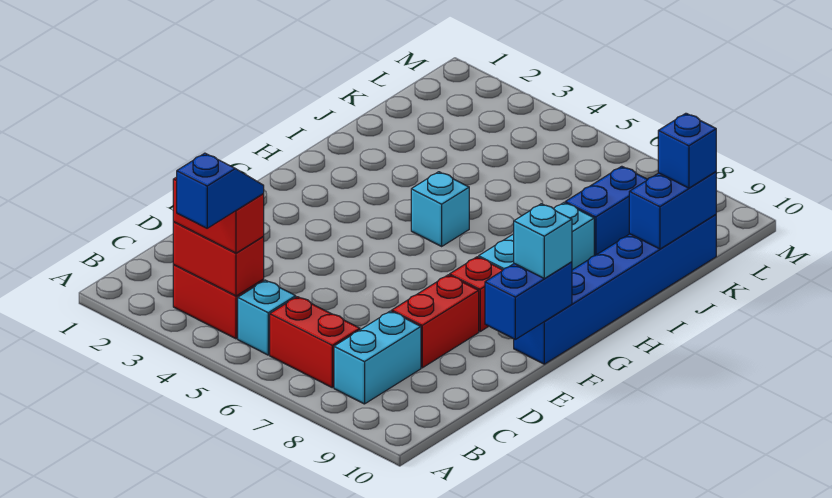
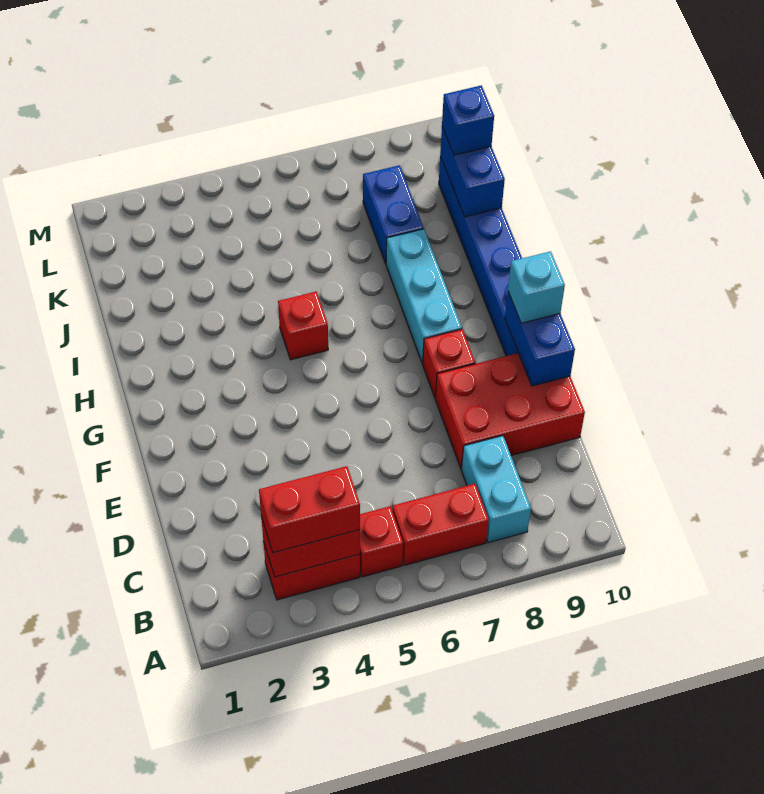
blue slope A4:B4 level 4 top A -> none
cyan brick B5 level 1 -> red brick B5 level 1
red brick D8:E8 level 1 -> red brick D8:E10 level 1
cyan brick H5 level 1 -> red brick H5 level 1

